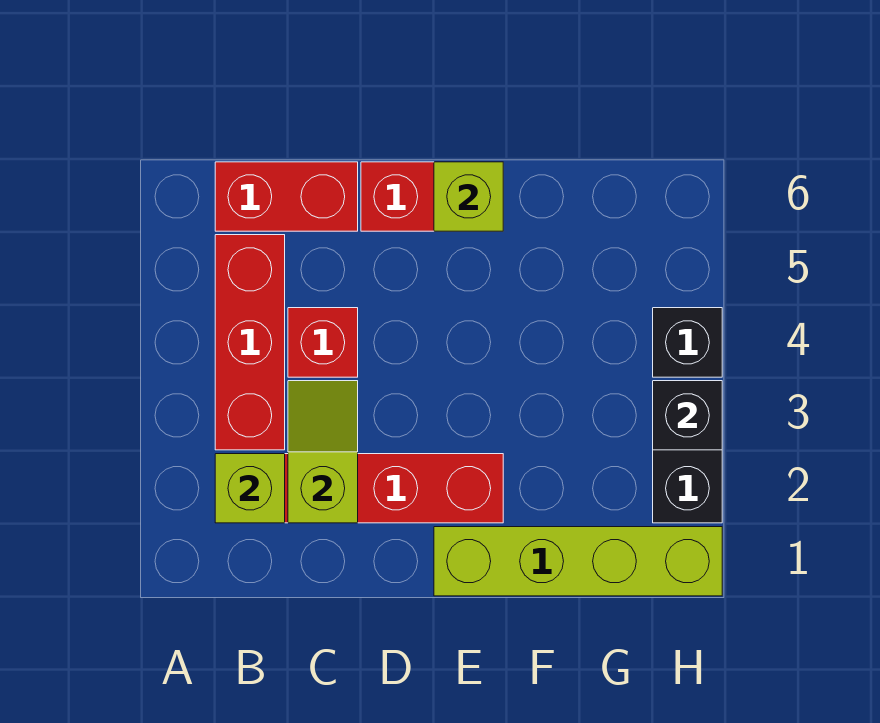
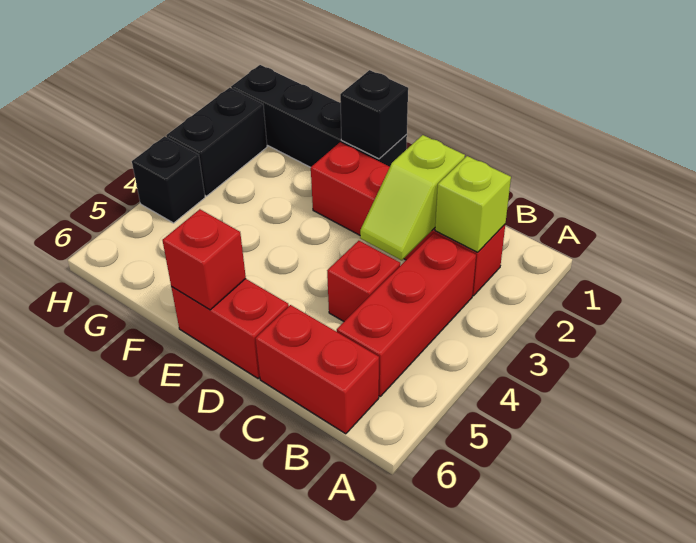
lime brick E1:H1 level 1 -> black brick E1:H1 level 1
lime brick E6 level 2 -> red brick E6 level 2
black brick H3 level 2 -> black brick E1 level 2

